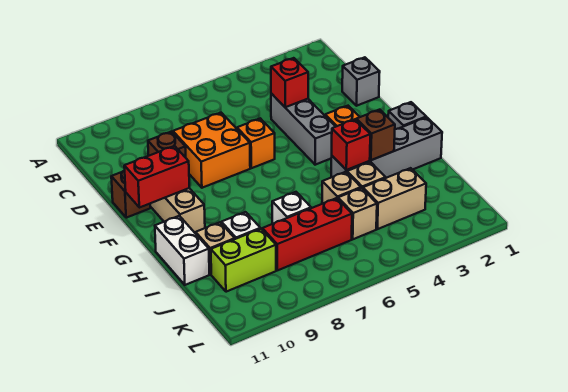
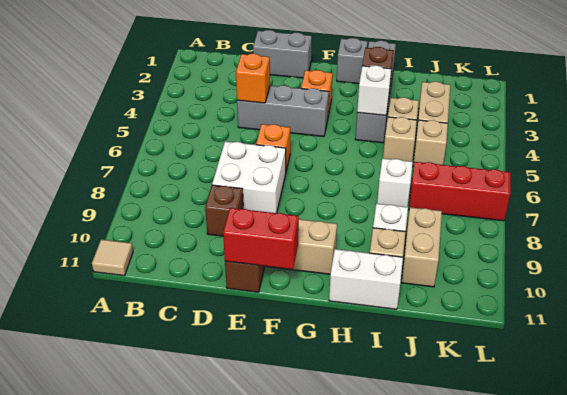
none -> tan tile A11 level 1
grey brick D1 level 1 -> grey brick D1:E1 level 1
red brick D4 level 2 -> orange brick D4 level 2
orange brick D7:E8 level 1 -> white brick D7:E8 level 1
red brick F10:F11 level 2 -> red brick E11:F11 level 2
red brick H4 level 2 -> white brick H4 level 2
red brick J6:J8 level 1 -> red brick J7:L7 level 1
lime brick J9:J10 level 1 -> tan brick J9:J10 level 1

